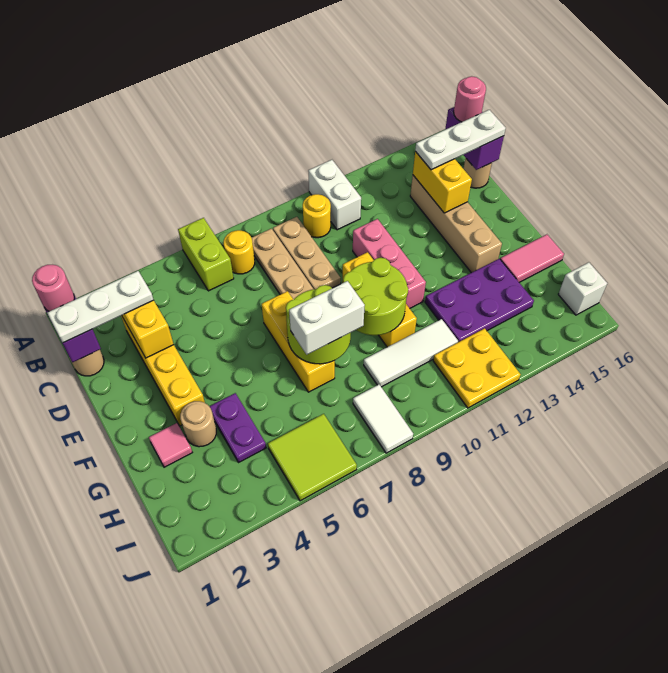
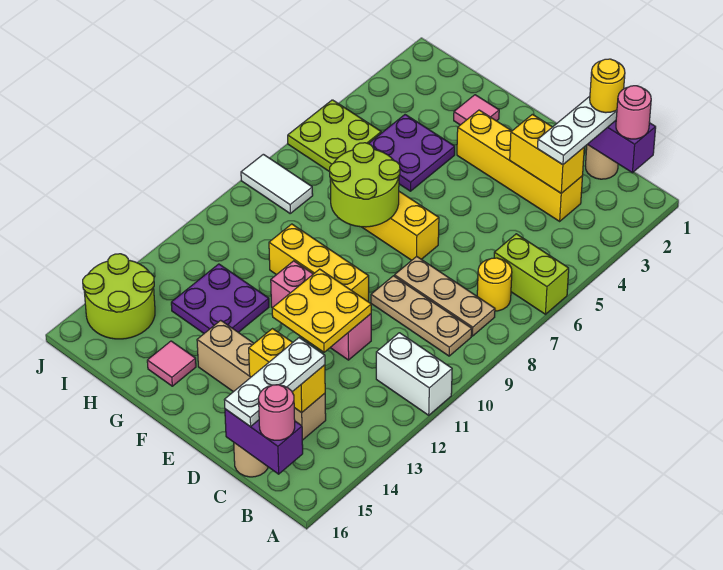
yellow round brick B10 level 1 -> yellow round brick C1 level 4
lime round brick F9:G10 level 2 -> lime round brick I14:J15 level 1
tan round brick G3 level 1 -> none
purple plate G4:H4 level 1 -> purple plate G4:H5 level 1
white brick G7:G8 level 3 -> none
purple plate G12:H14 level 1 -> purple plate G12:H13 level 1
pink tile G15:G16 level 1 -> pink tile G15 level 1
white tile H9:H11 level 1 -> none
lime tile I5:J6 level 1 -> lime plate I5:J6 level 1
yellow plate I11:J12 level 1 -> yellow plate D11:E12 level 2
white brick I16 level 1 -> none

